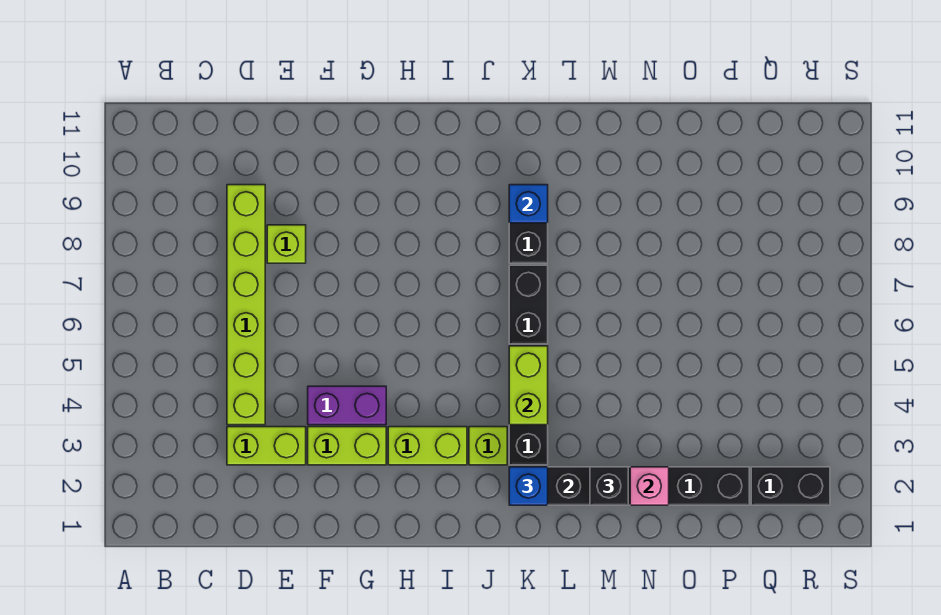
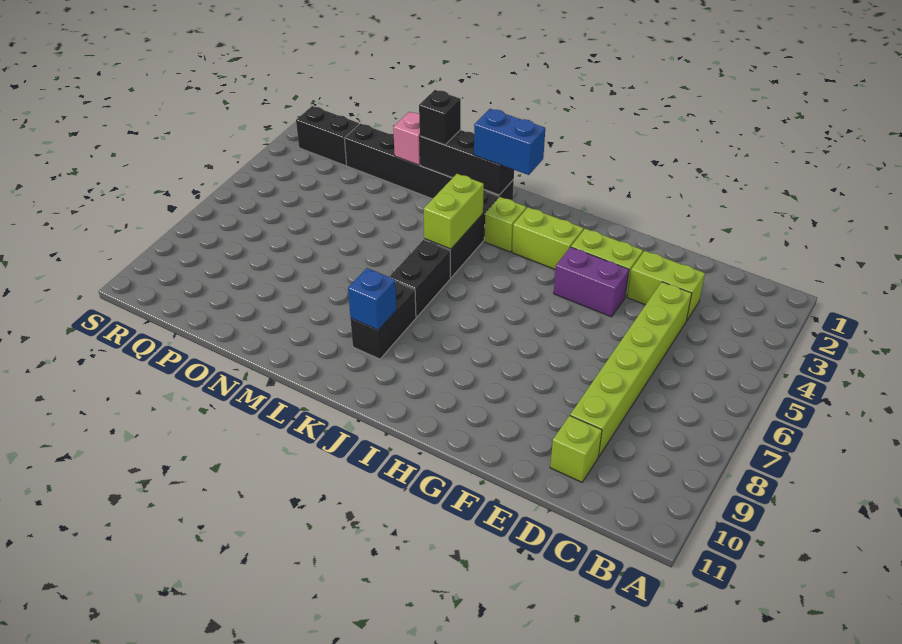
lime brick E8 level 1 -> lime brick D10 level 1
blue brick K2 level 3 -> blue brick J2:K2 level 3

